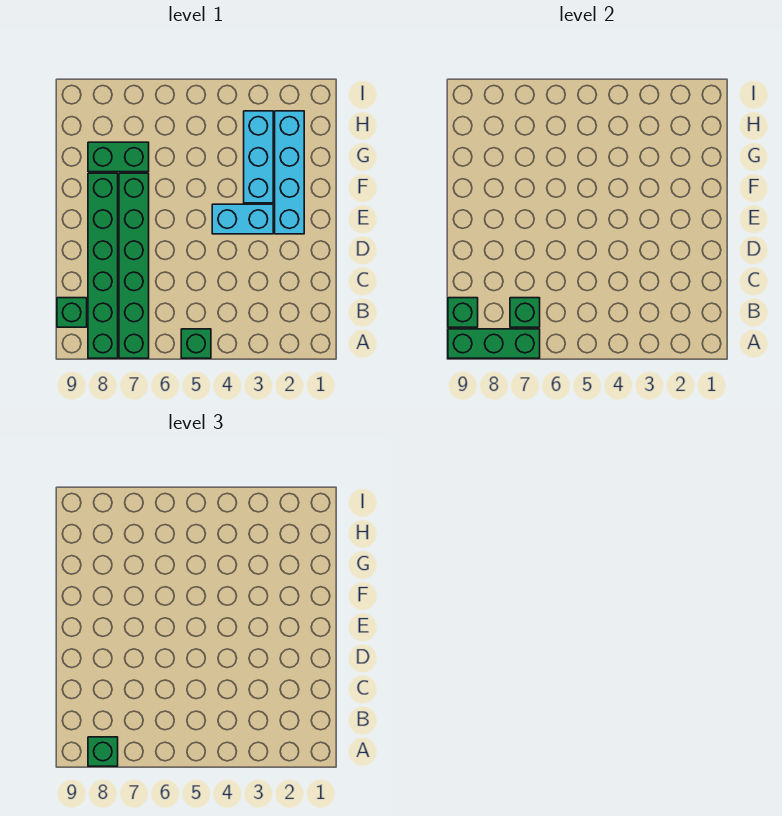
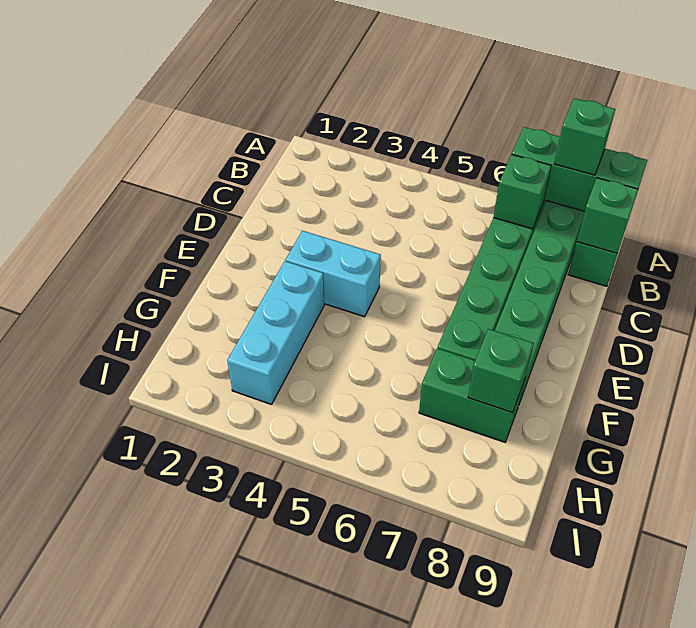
green brick A5 level 1 -> green brick G8 level 2
cyan brick E2:H2 level 1 -> none

